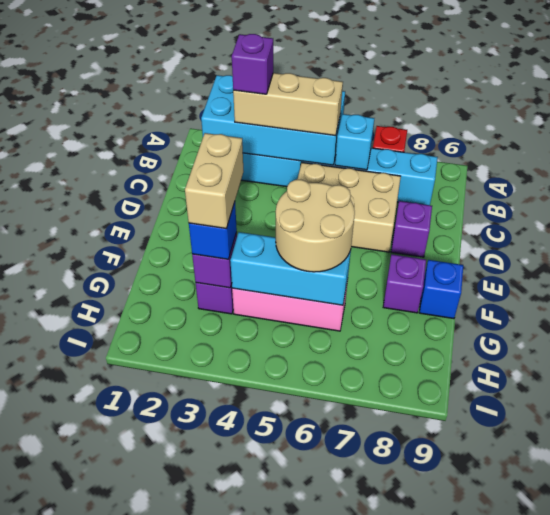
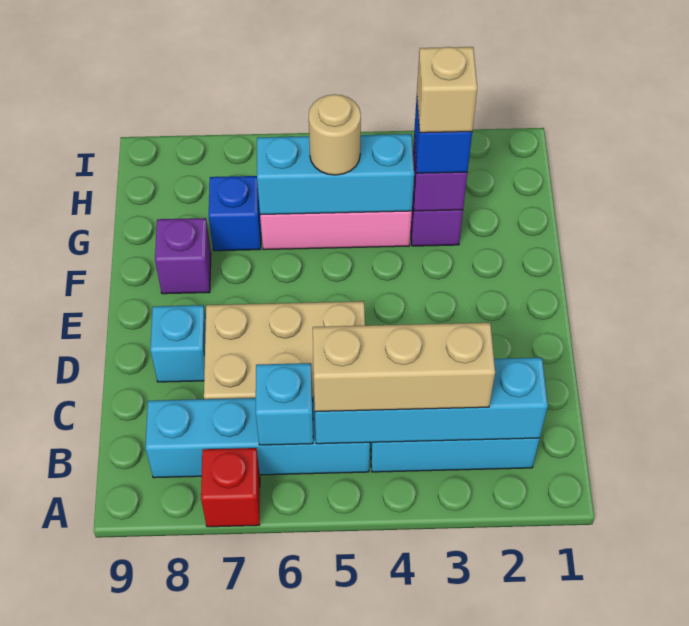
cyan brick A2:B5 level 2 -> cyan brick B2:B5 level 2
purple brick B3 level 4 -> none
purple brick D8 level 1 -> cyan brick D8 level 1
tan brick F3:G3 level 4 -> tan brick G3 level 4
tan round brick F5:G6 level 3 -> tan round brick G5 level 3
blue brick F9 level 1 -> blue brick G7 level 1

